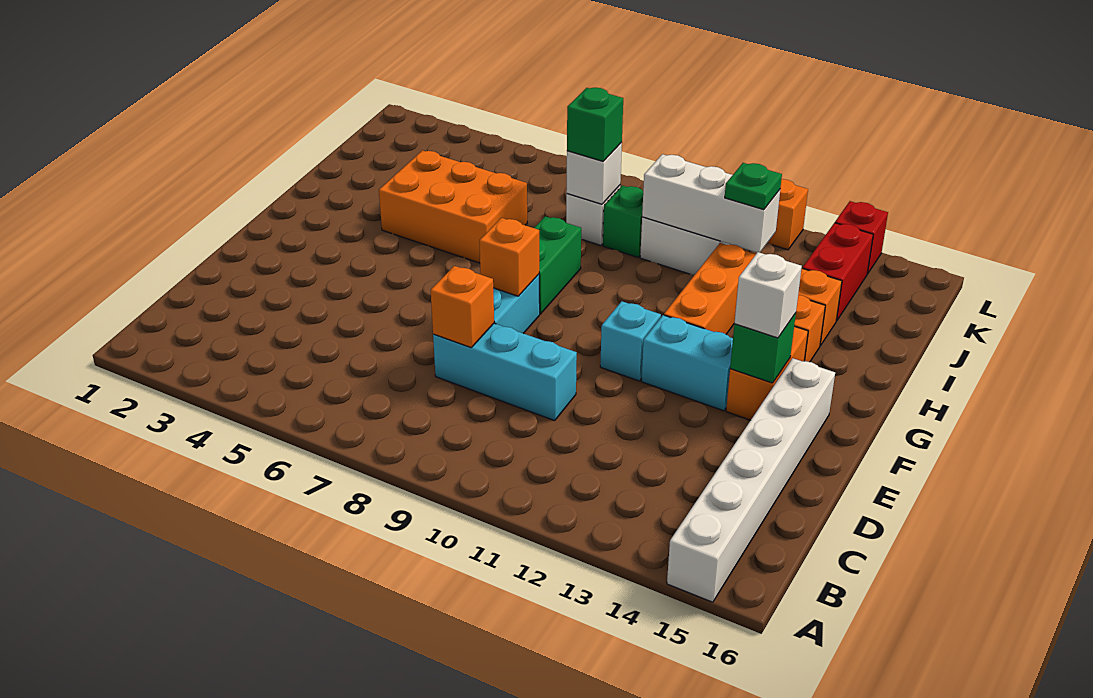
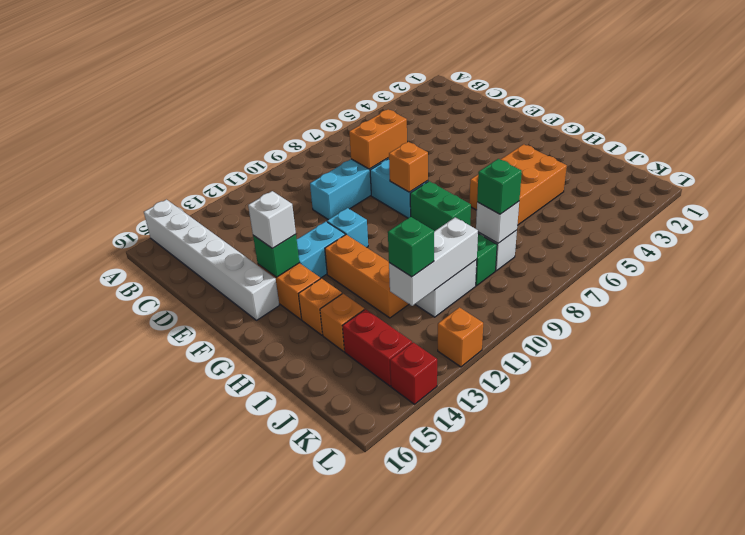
orange brick D8 level 2 -> orange brick D7:D8 level 2
green plate J12 level 3 -> green brick J12 level 3

